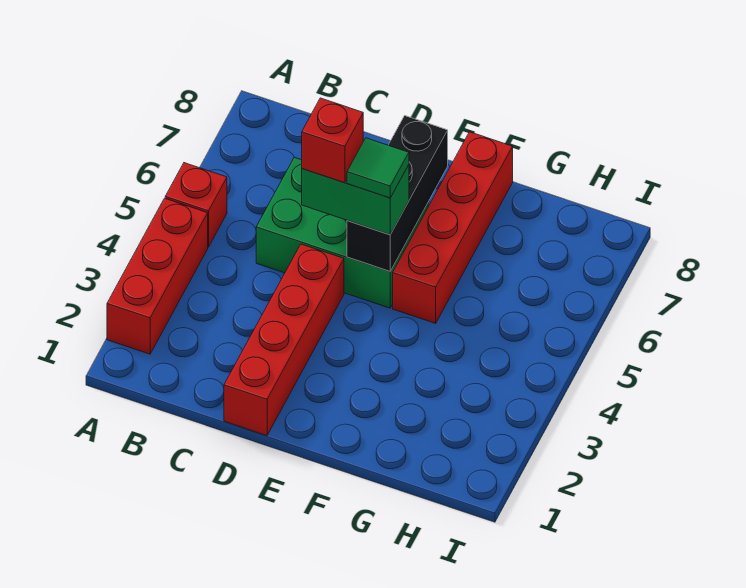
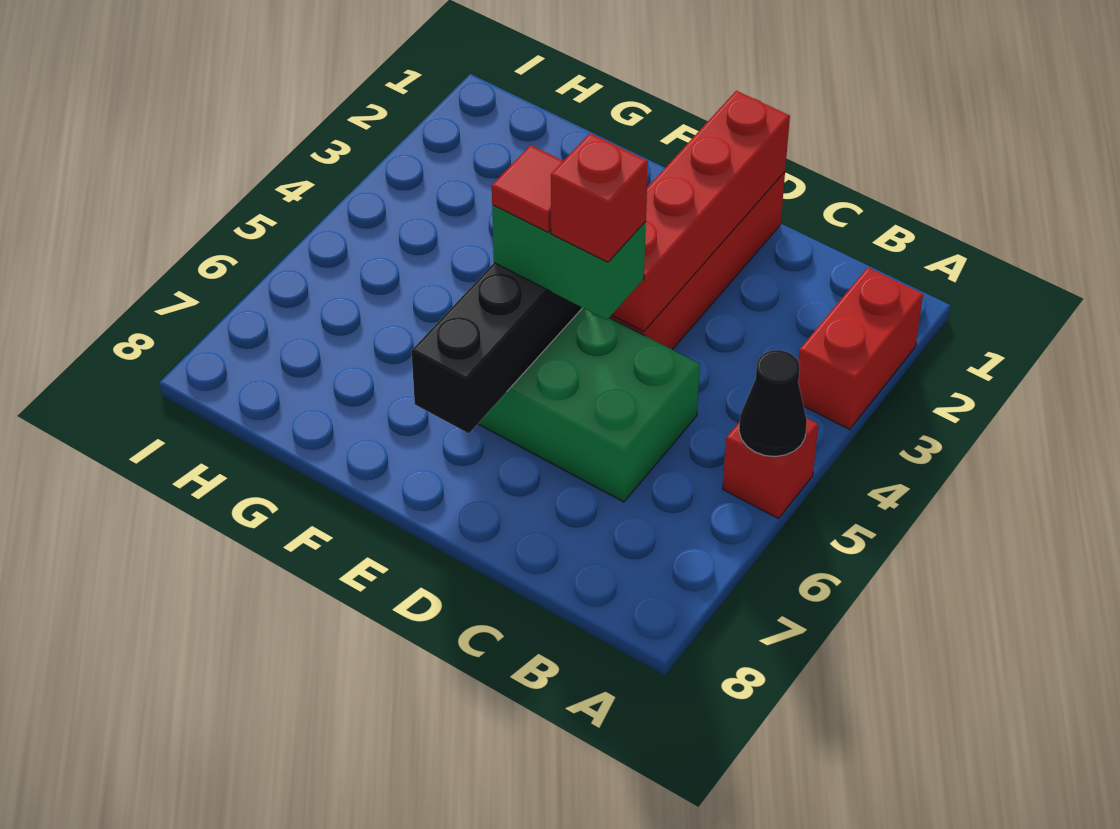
red brick A2:A4 level 1 -> red brick A2:A3 level 1
none -> black cone A5 level 2
green tile E5 level 4 -> red tile E5 level 4
red brick F5:F8 level 1 -> red brick D1:D4 level 2

